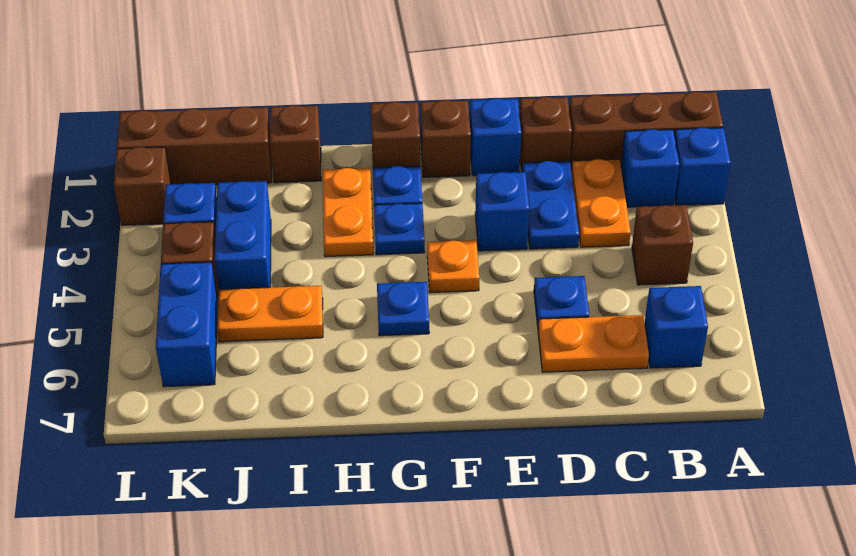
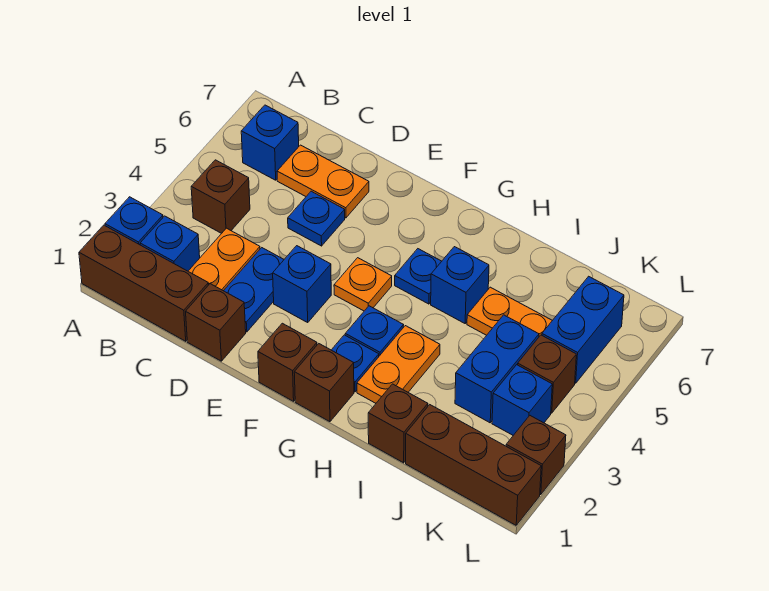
blue brick E1 level 1 -> blue brick H5 level 1

